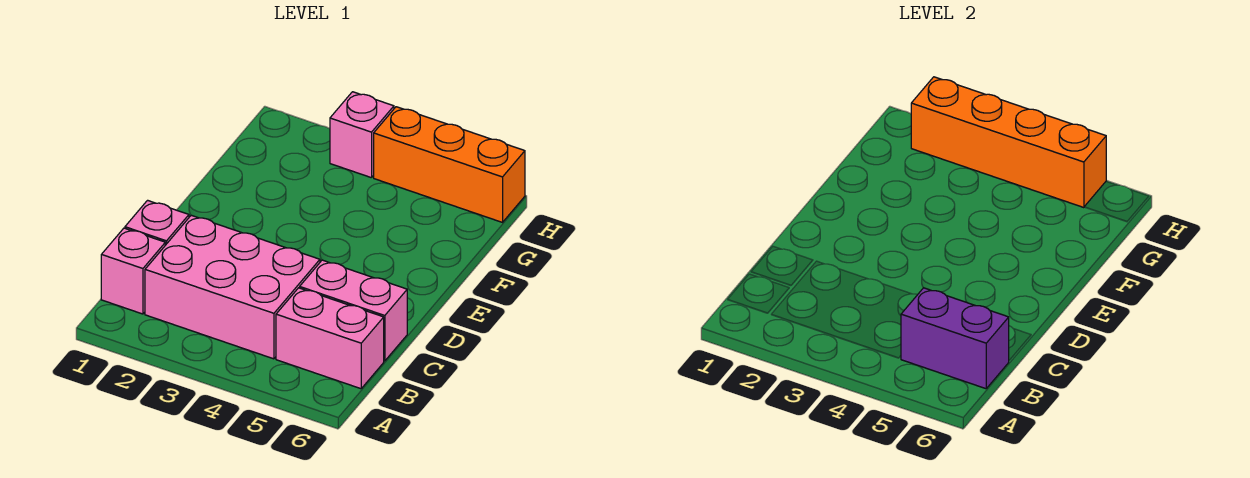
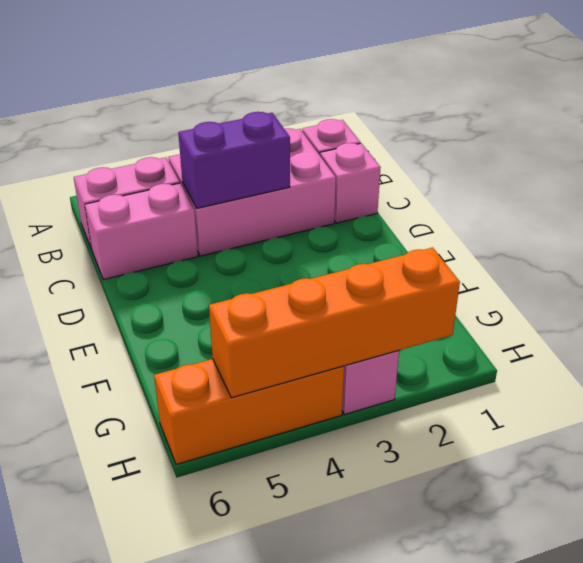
purple brick B5:B6 level 2 -> purple brick C3:C4 level 2

